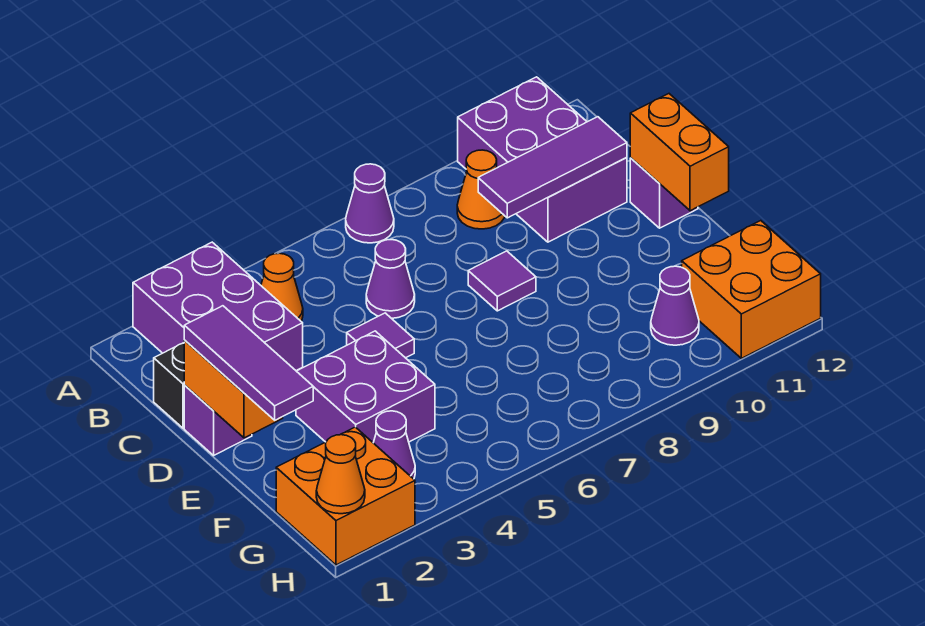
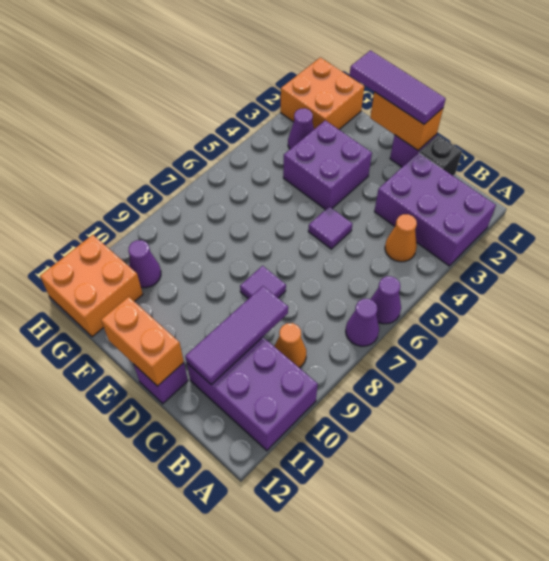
purple cone C6 level 1 -> purple cone A6 level 1
orange cone H1 level 2 -> none

